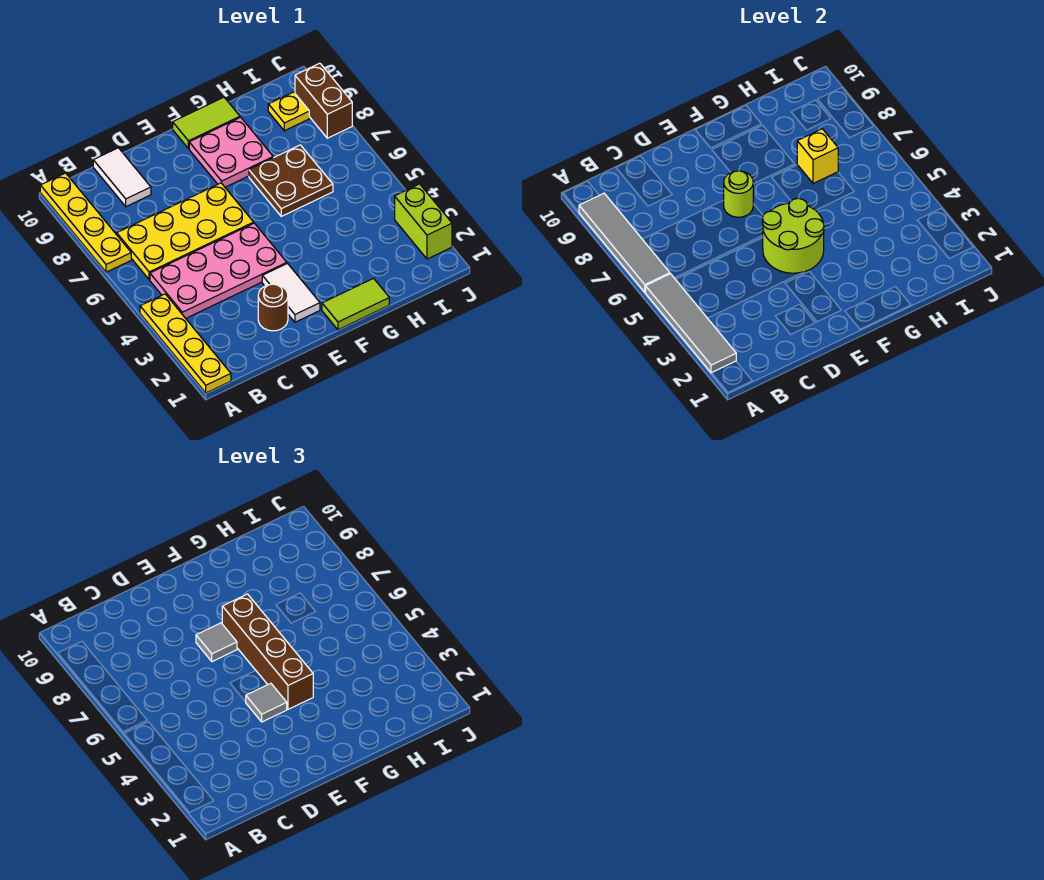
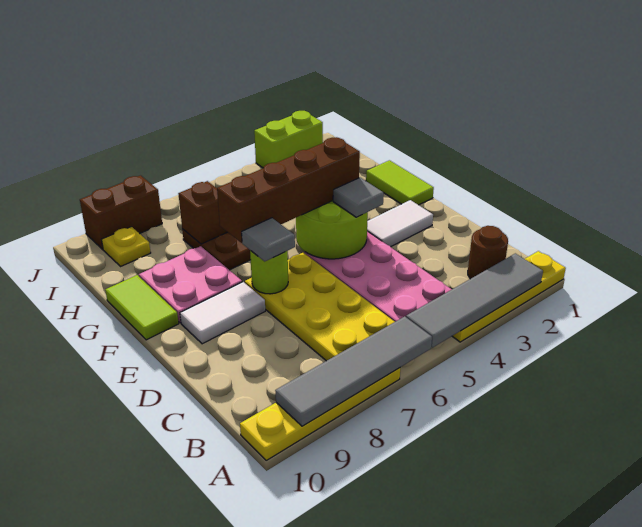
white tile C9:C10 level 1 -> white tile E8:E9 level 1
brown round brick D2 level 1 -> brown round brick B2 level 1
yellow brick H7 level 2 -> brown brick H7 level 2

